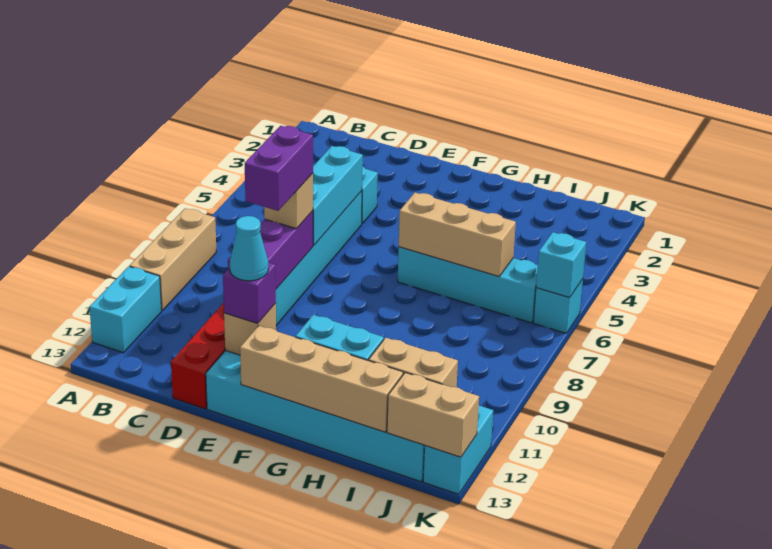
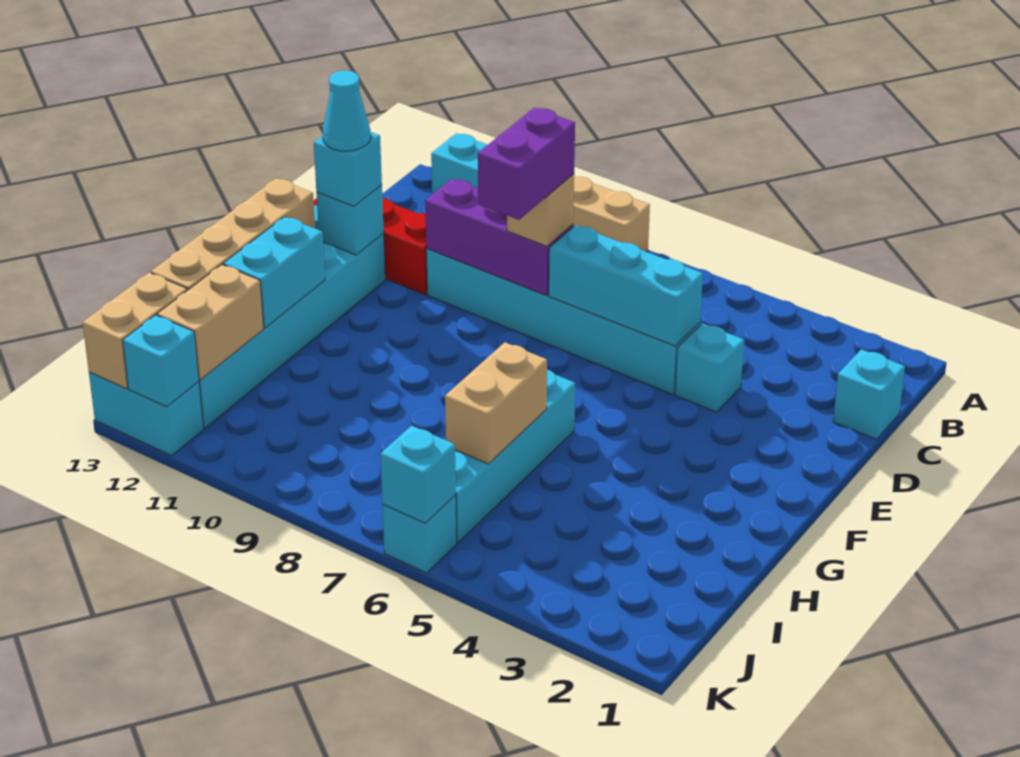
none -> cyan brick C1 level 1
purple brick D8:D9 level 4 -> purple brick D8:E8 level 4
tan brick E12 level 2 -> cyan brick E12 level 2
purple brick E12 level 3 -> cyan brick E12 level 3
tan brick G6:I6 level 2 -> tan brick H6:I6 level 2
none -> cyan brick K12 level 2

